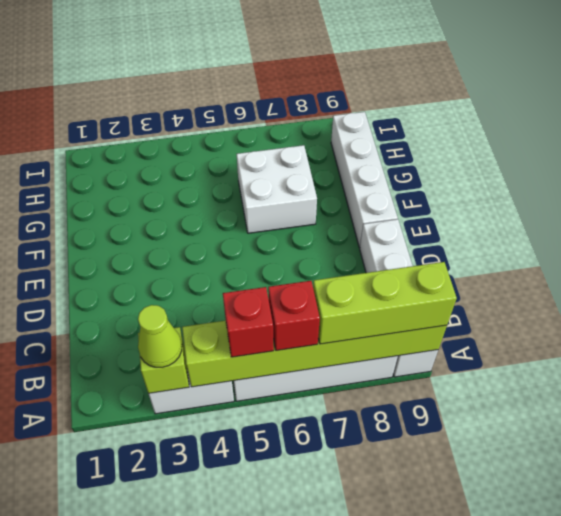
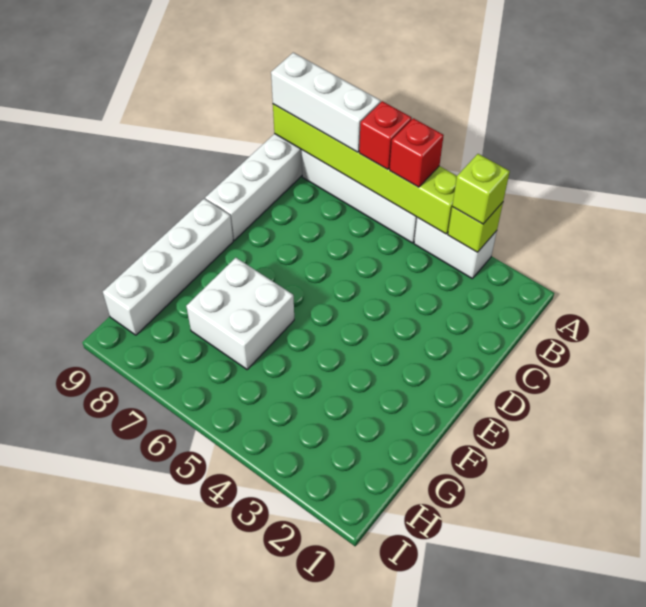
lime cone A3 level 3 -> lime brick A3 level 3
lime brick A7:A9 level 3 -> white brick A7:A9 level 3

